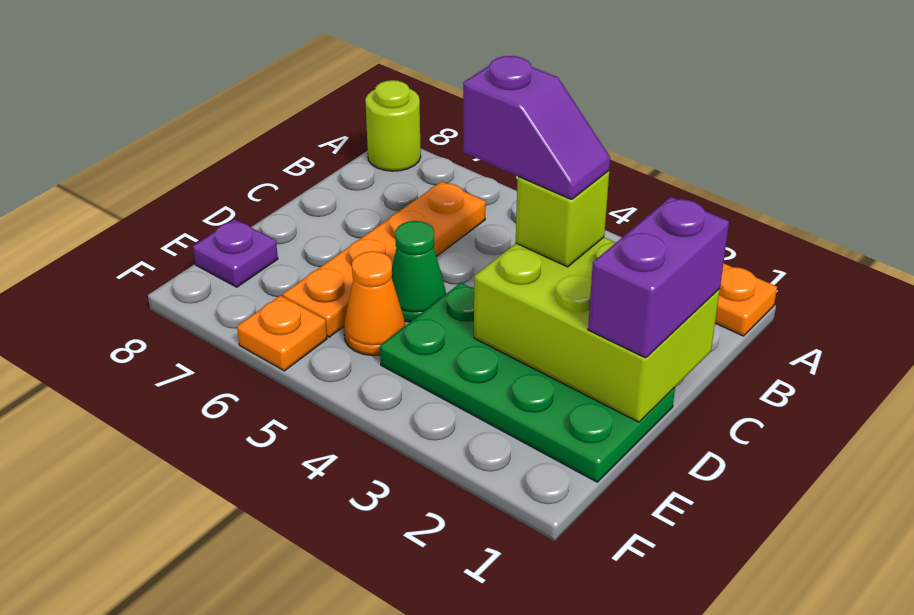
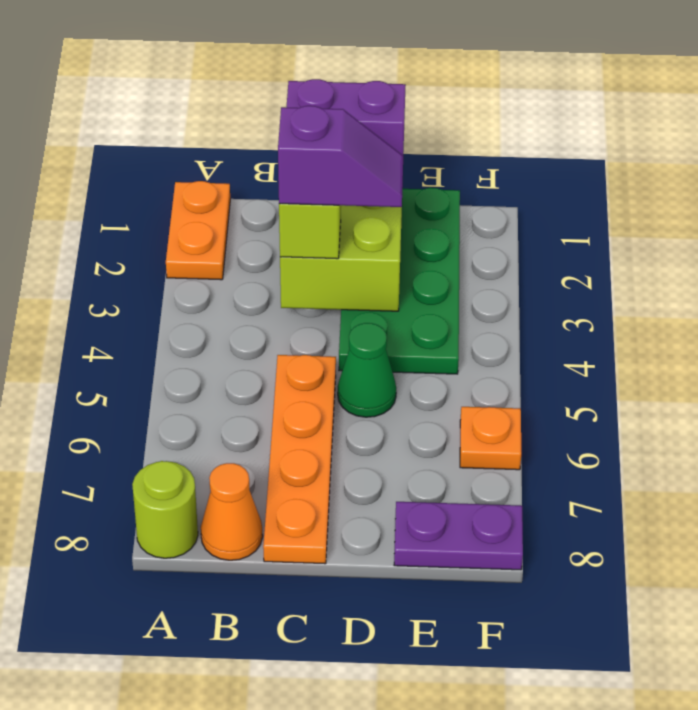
orange plate B6:E6 level 1 -> orange plate C5:C8 level 1
purple slope C3:C4 level 4 top 4 -> purple slope C3:D3 level 4 top C
orange cone E5 level 1 -> orange cone B8 level 1
purple plate E8 level 1 -> purple plate E8:F8 level 1

